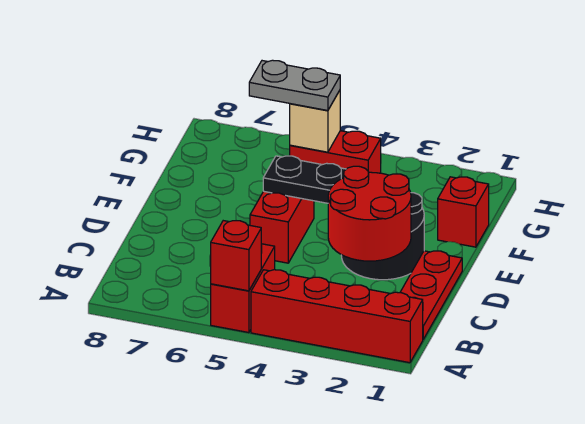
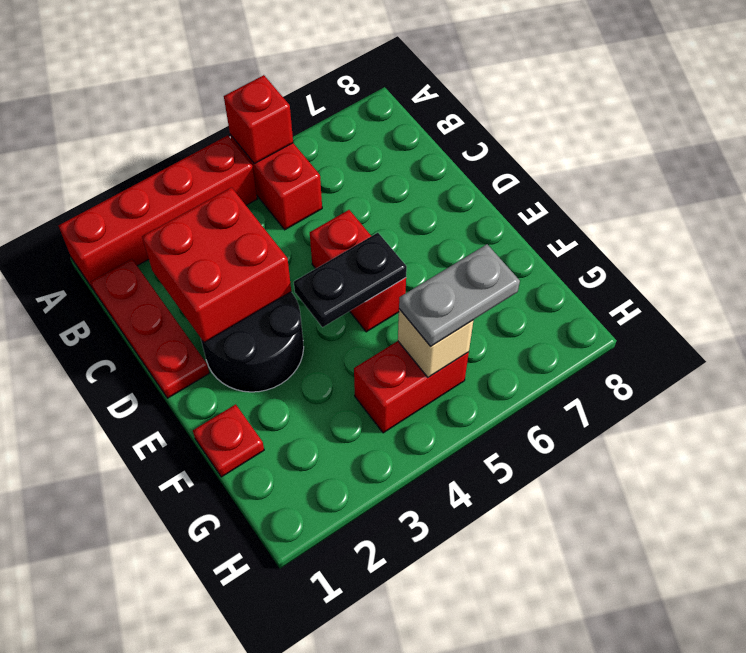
red round brick C2:D3 level 2 -> red brick C2:D3 level 2
red brick F1 level 1 -> red plate F1 level 1

